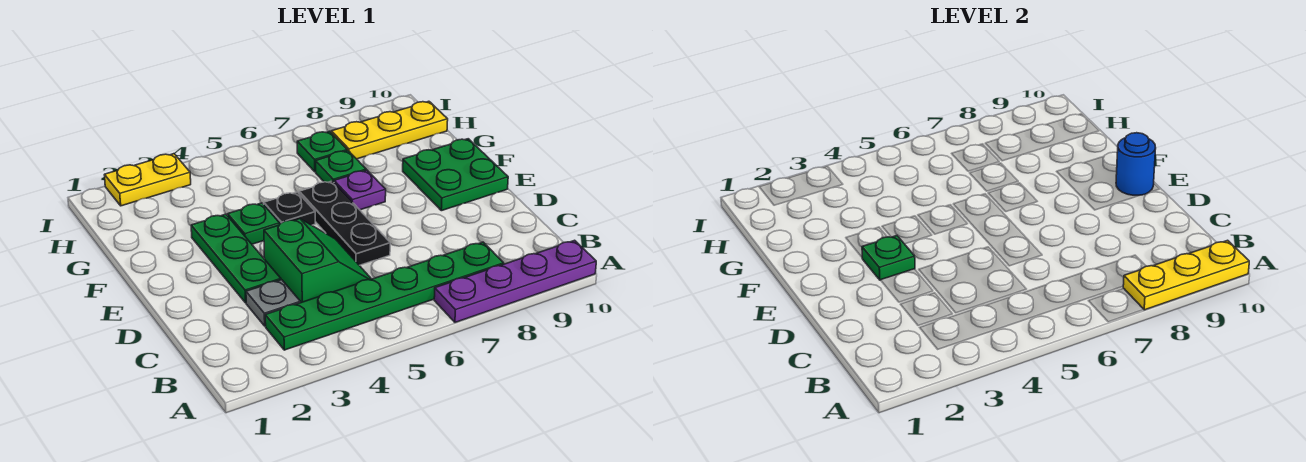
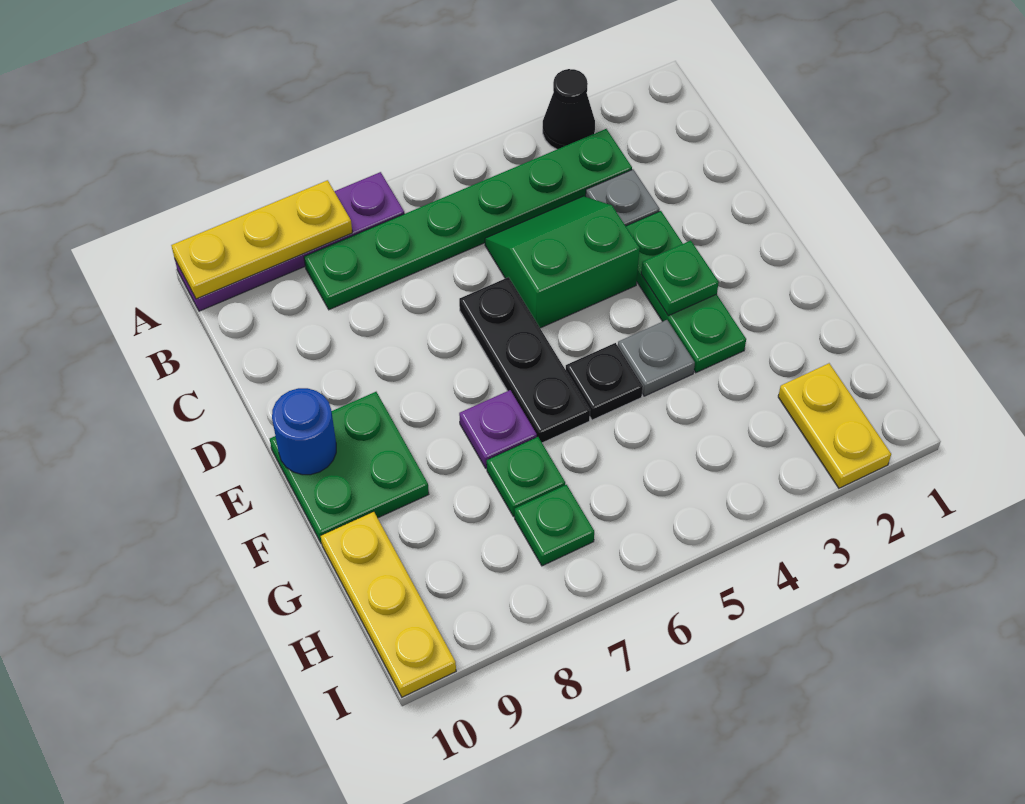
none -> black cone A3 level 1
green slope C4:D5 level 1 top 4 -> green slope C4:D5 level 1 top D
green plate F4 level 1 -> grey plate F4 level 1
yellow plate H8:H10 level 1 -> yellow plate G10:I10 level 1
yellow plate I2:I3 level 1 -> yellow plate H2:I2 level 1

